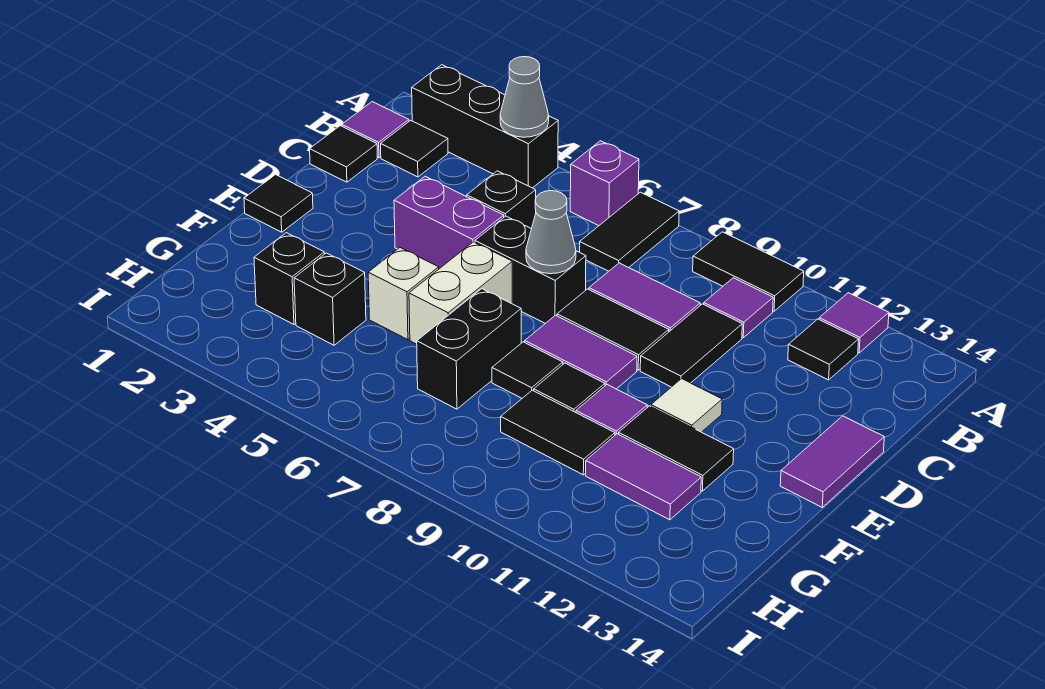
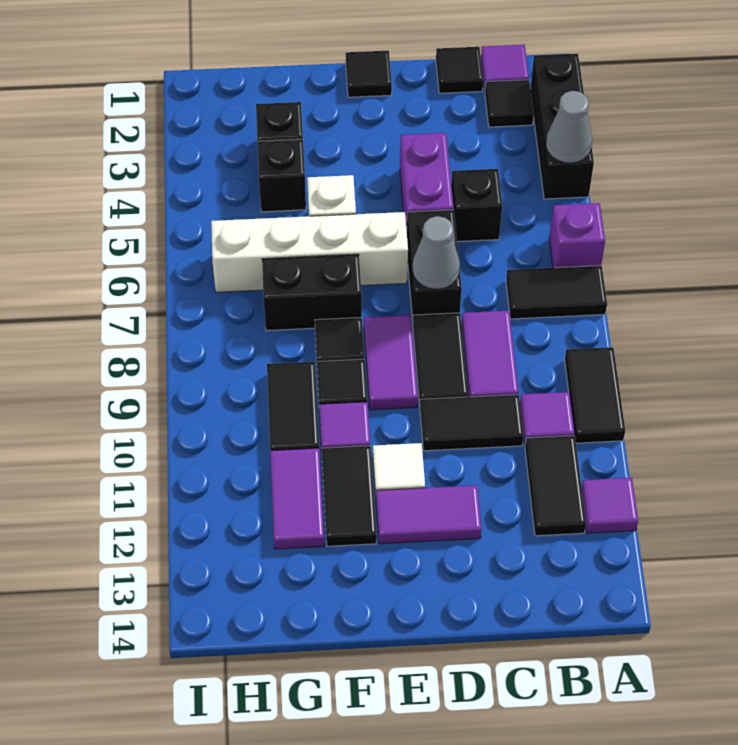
black tile B12 level 1 -> black tile B11:B12 level 1
purple tile D14:E14 level 1 -> purple tile D12:E12 level 1
white brick E6:F6 level 1 -> white brick E6:H6 level 1

